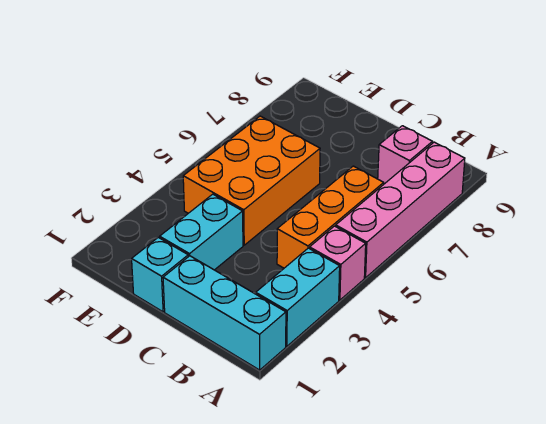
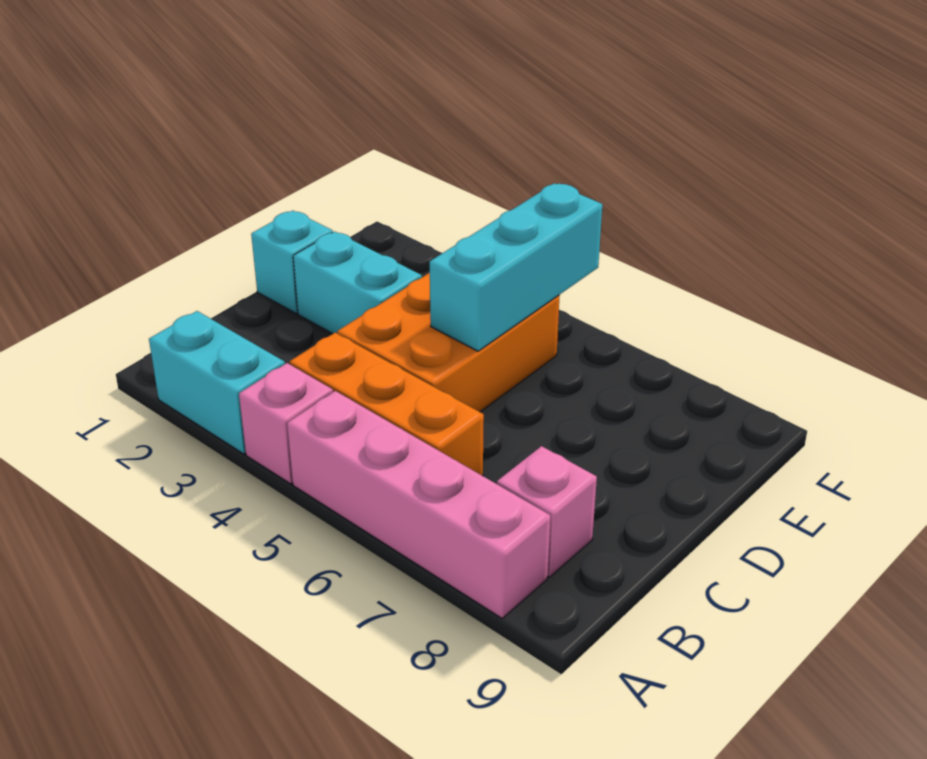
cyan brick A1:C1 level 1 -> cyan brick D5:F5 level 2
orange brick D4:E6 level 1 -> orange brick C4:E5 level 1

